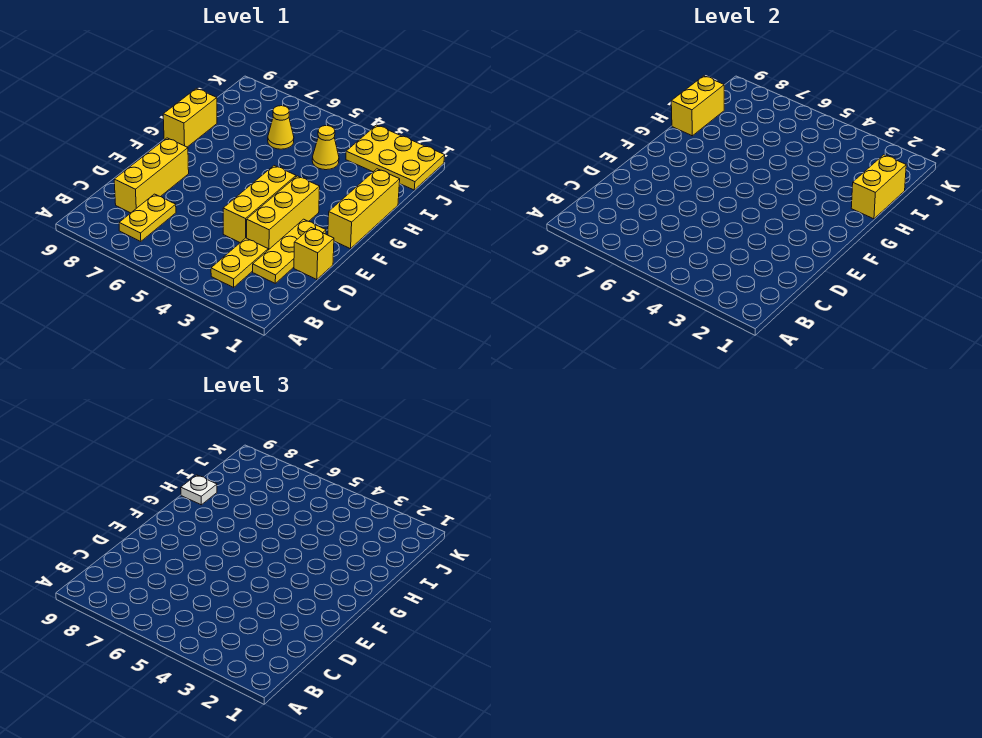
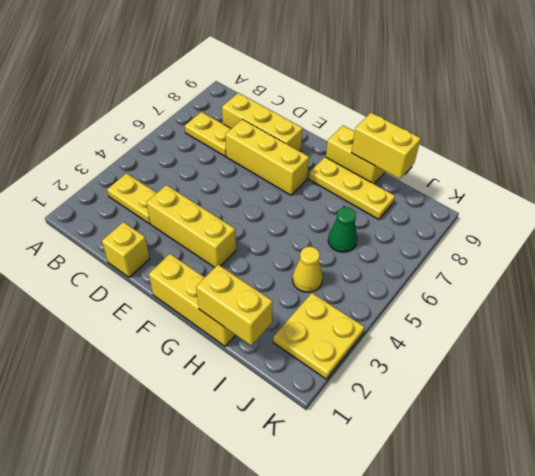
yellow plate C2:E2 level 1 -> yellow plate G8:I8 level 1
yellow brick D4:F4 level 1 -> yellow brick D7:F7 level 1
white plate H9 level 3 -> none
yellow cone I6 level 1 -> green cone I6 level 1
yellow plate J1:K3 level 1 -> yellow plate J2:K3 level 1

